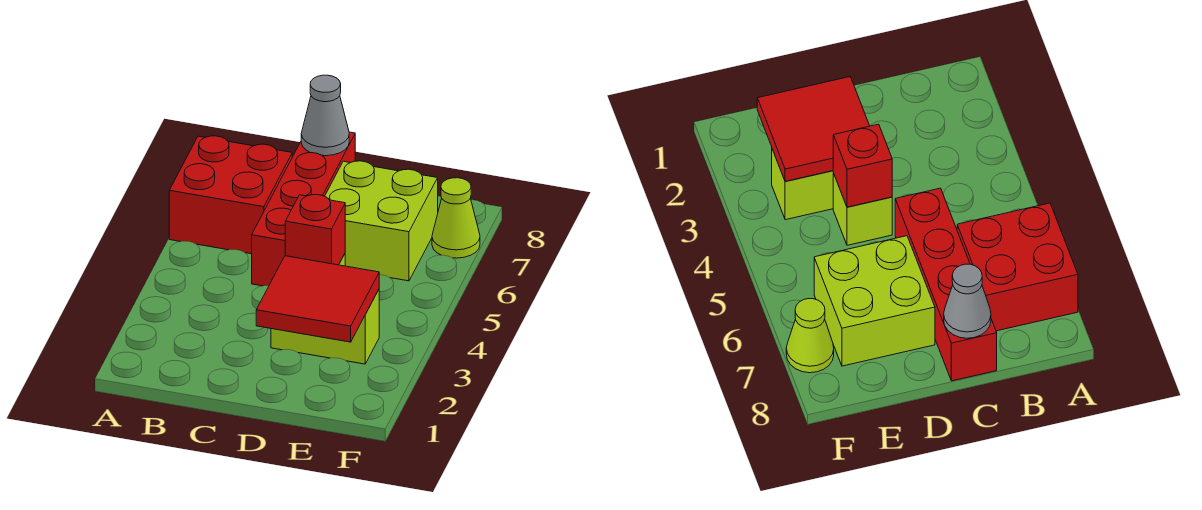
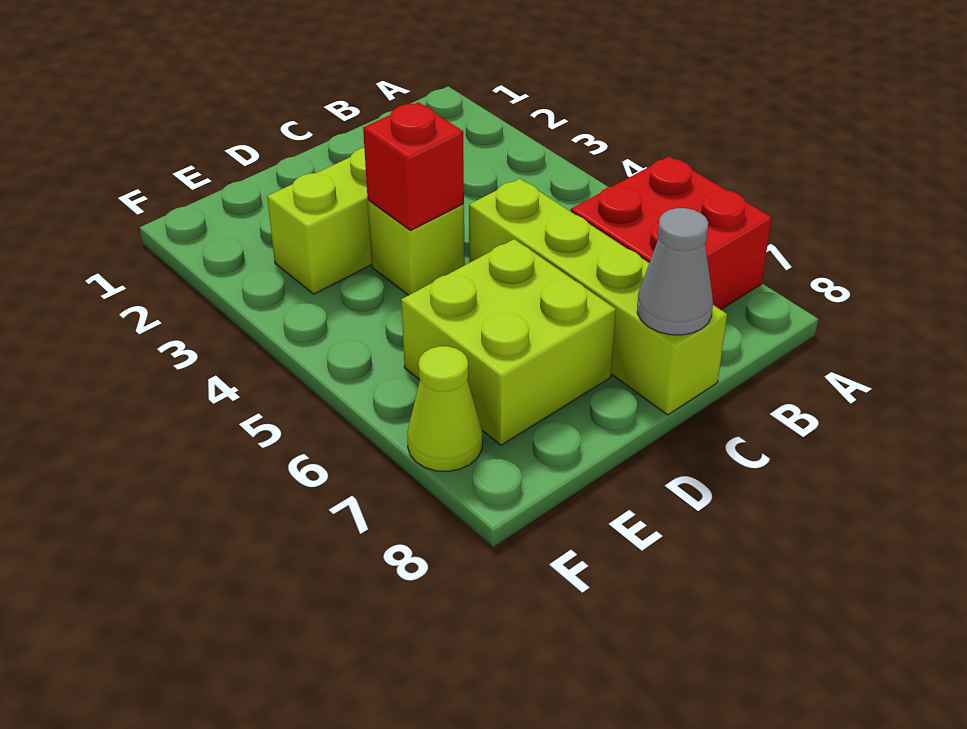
red brick C5:C8 level 1 -> lime brick C5:C8 level 1
red tile D2:E3 level 2 -> none

